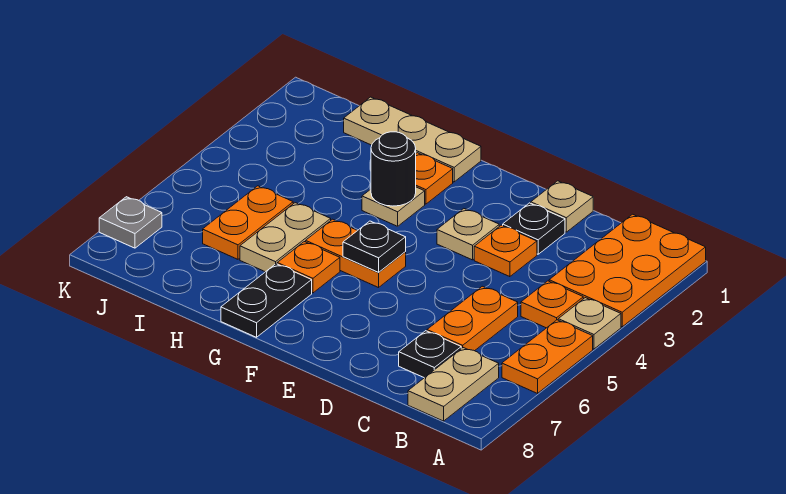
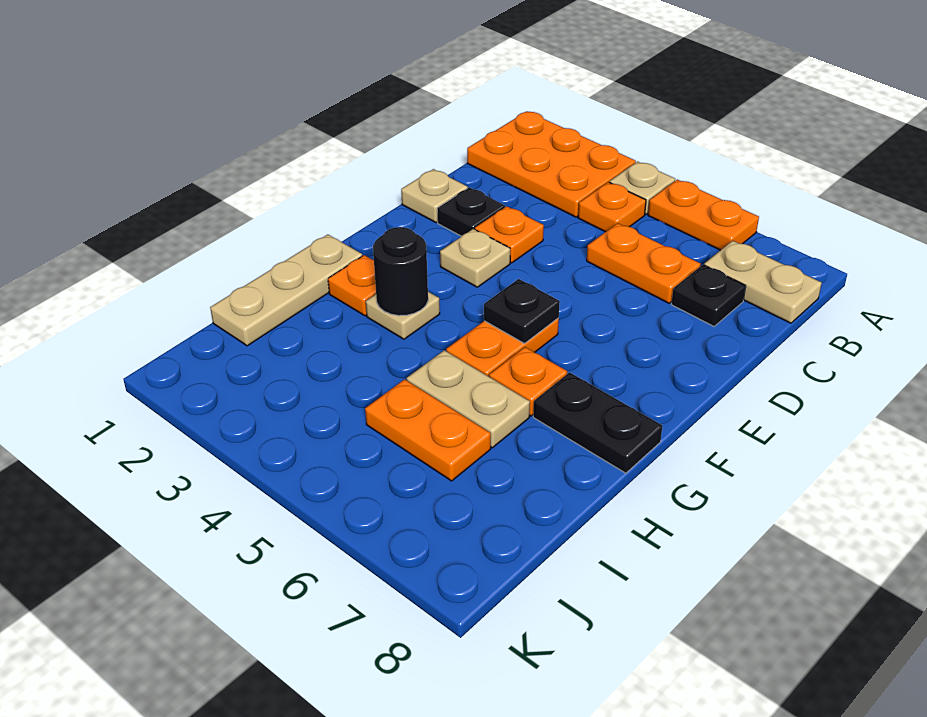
grey plate K7 level 1 -> none

